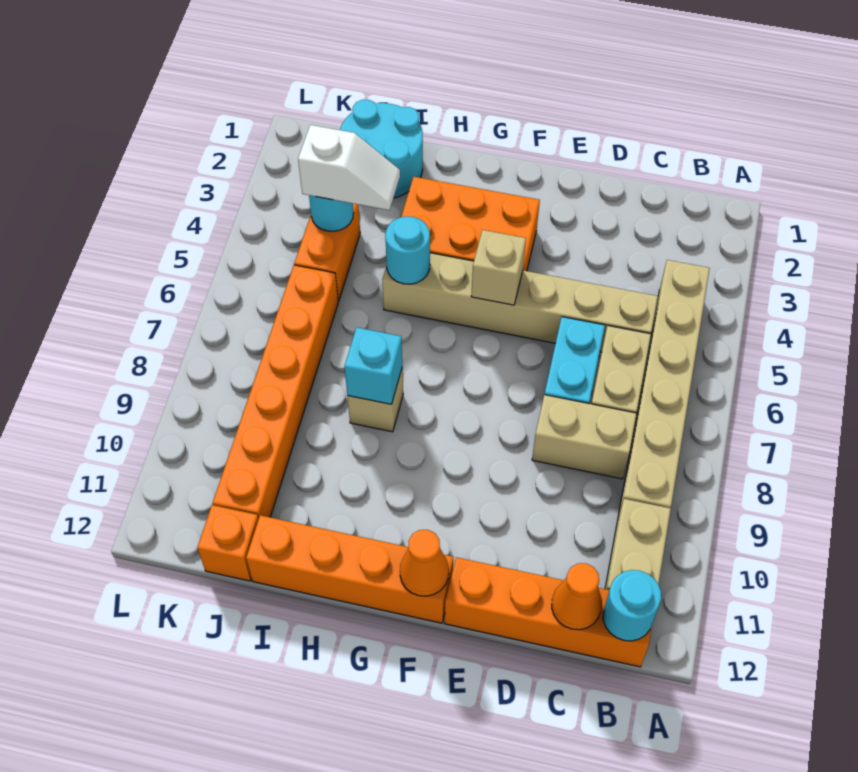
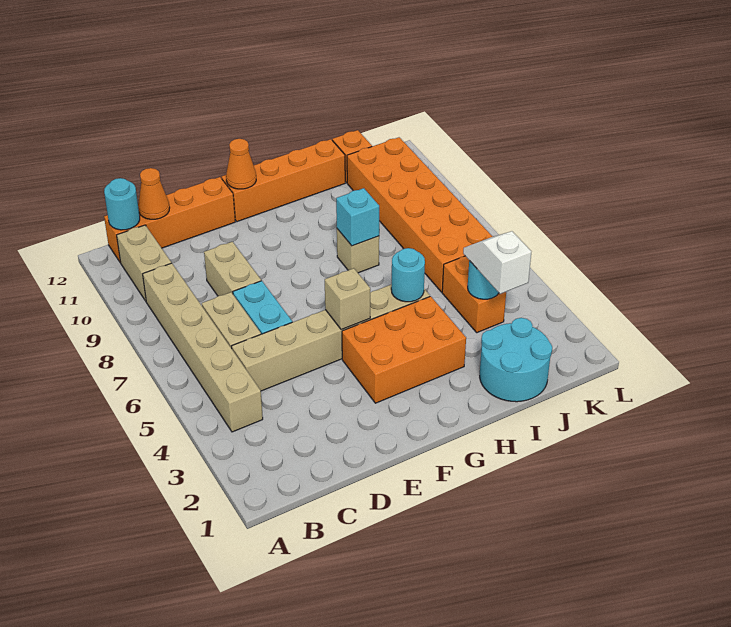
tan brick C8:D8 level 1 -> tan brick D8:D9 level 1
white slope I4:J4 level 3 top J -> white slope J3:J4 level 3 top 3
orange brick J6:J11 level 1 -> orange brick J6:K11 level 1

